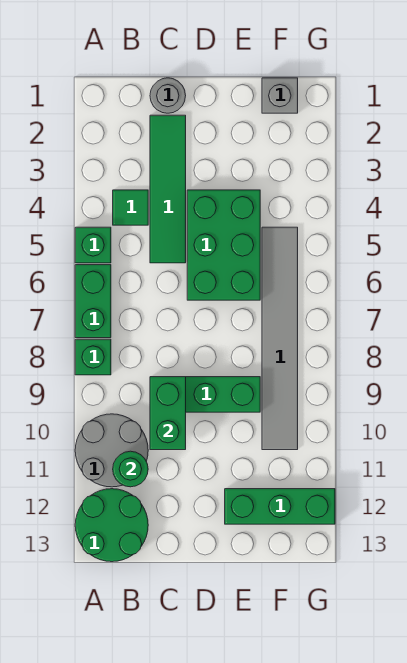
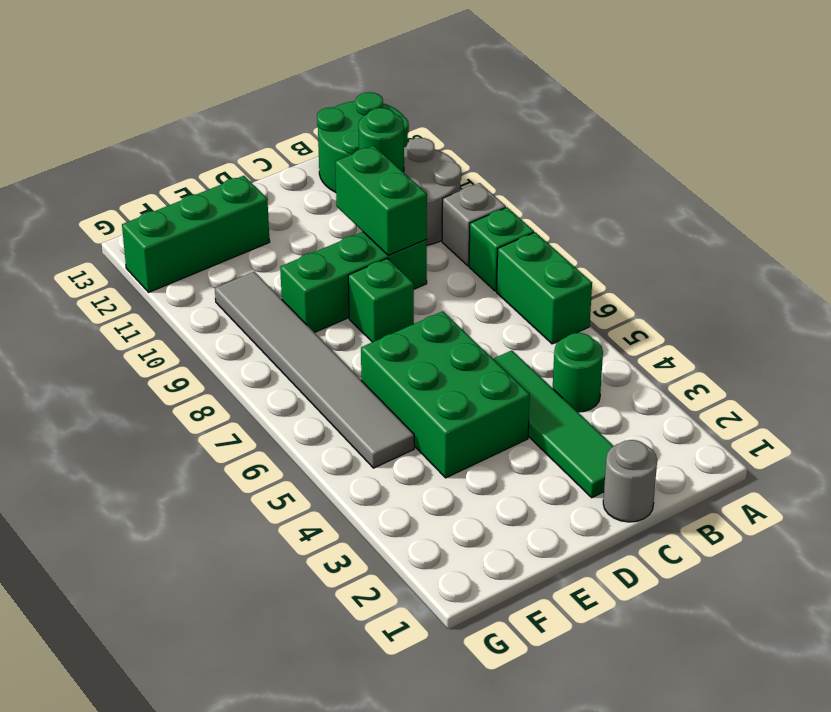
green brick A5 level 1 -> green brick D8 level 1
green tile B4 level 1 -> green round brick B4 level 1
grey brick F1 level 1 -> grey brick A9 level 1

